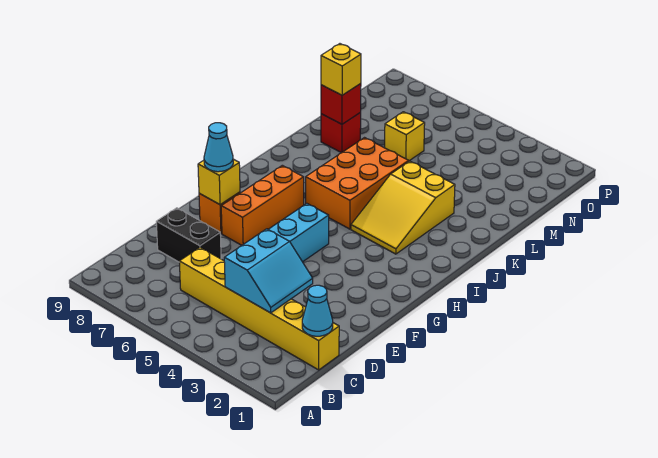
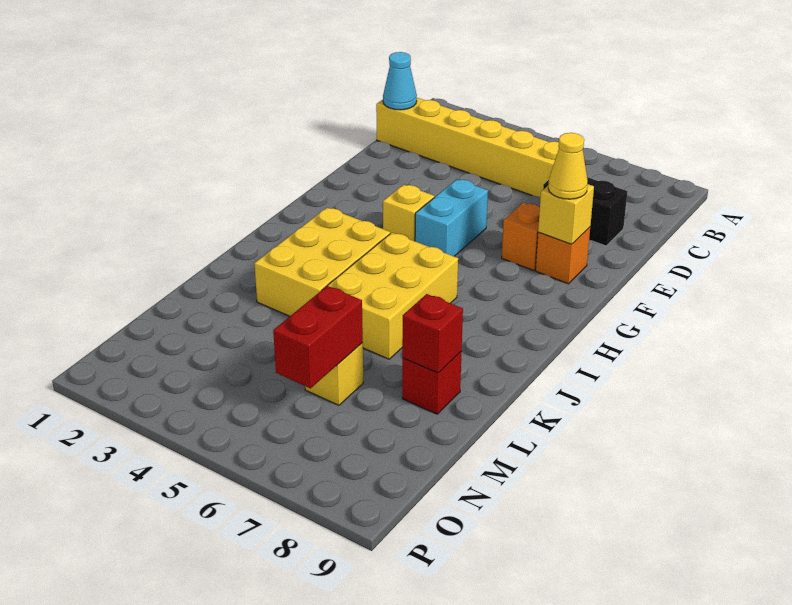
cyan slope C3:D4 level 2 top 4 -> none
orange brick F7:H7 level 1 -> orange brick F7 level 1
cyan cone F8 level 3 -> yellow cone F8 level 3
yellow slope I3:K4 level 1 top K -> yellow brick I3:K4 level 1
orange brick I5:K6 level 1 -> yellow brick I5:K6 level 1
yellow brick L8 level 3 -> yellow brick G4 level 1
none -> red brick M6:N6 level 2

